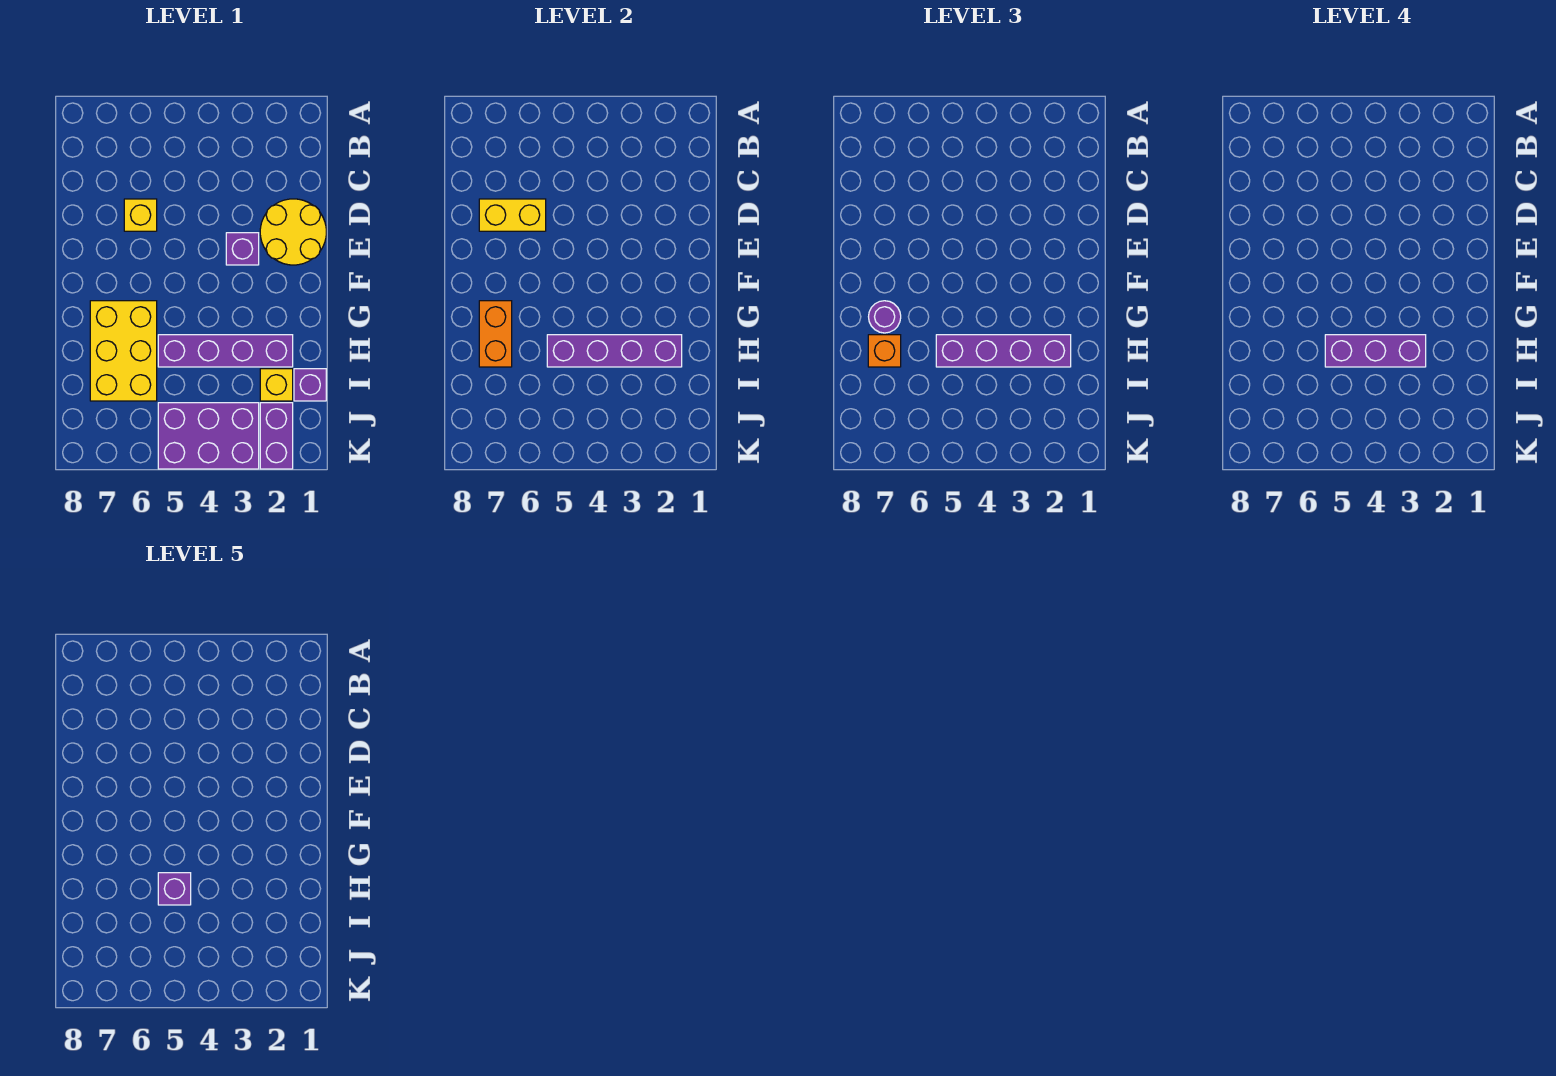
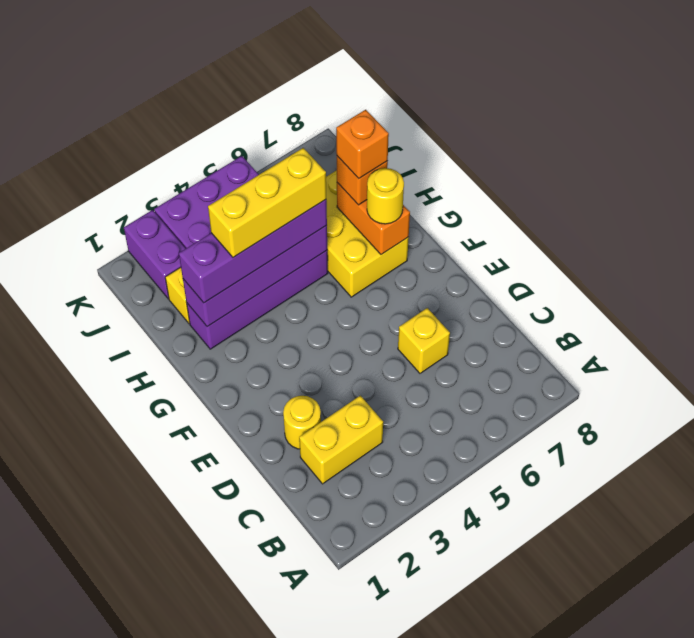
yellow round brick D1:E2 level 1 -> yellow round brick D2 level 1
yellow brick D6:D7 level 2 -> yellow brick C2:C3 level 1
purple brick E3 level 1 -> none
purple round brick G7 level 3 -> yellow round brick G7 level 3
purple brick H3:H5 level 4 -> yellow brick H3:H5 level 4
purple brick H5 level 5 -> none
none -> orange brick H7 level 4
purple brick I1 level 1 -> none

